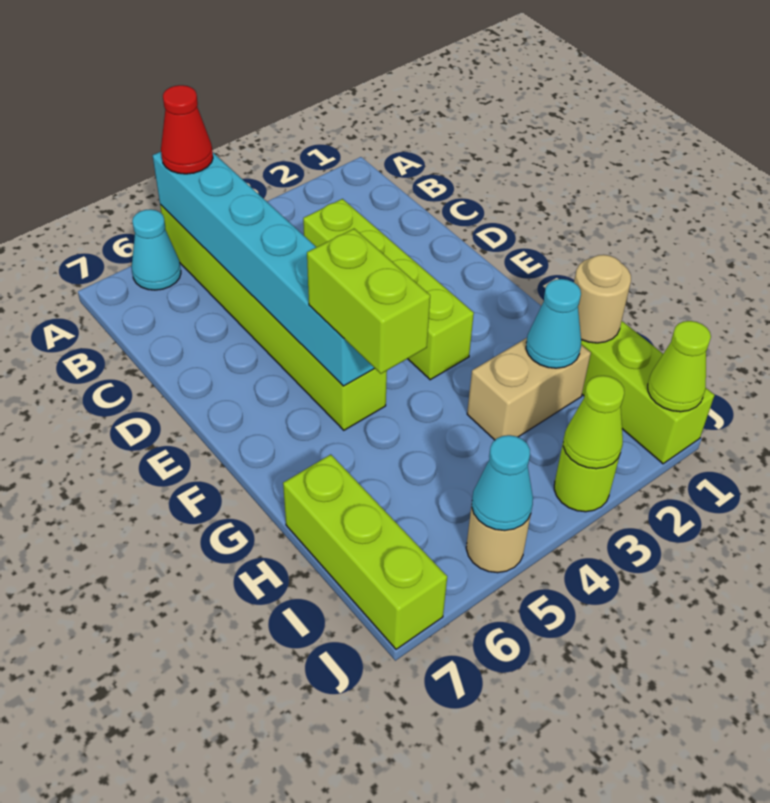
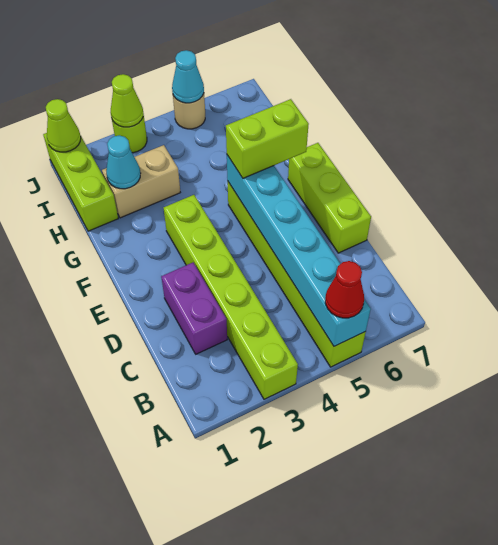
cyan cone A6 level 1 -> none
none -> purple brick C2:D2 level 1
lime brick C3:F3 level 1 -> lime brick A3:F3 level 1
lime brick F5:G5 level 3 -> lime brick F5:F6 level 3
tan round brick H1 level 2 -> none
lime brick H7:J7 level 1 -> lime brick D7:F7 level 1

